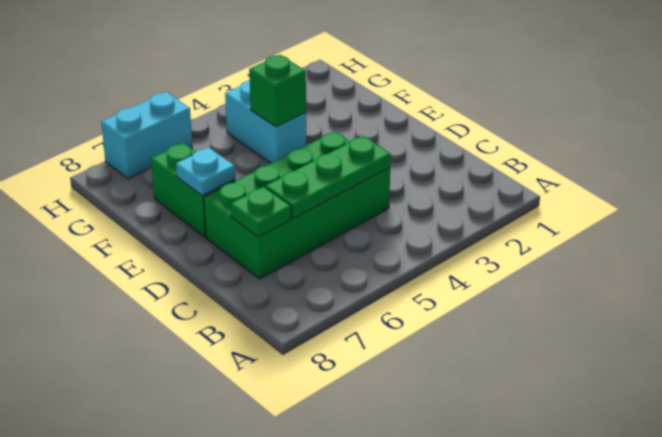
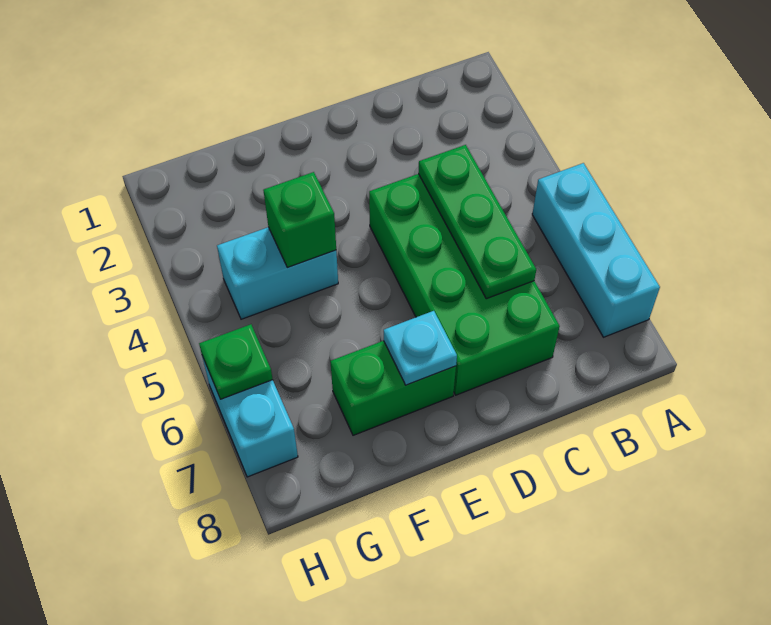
none -> cyan brick A5:A7 level 1
green plate C7 level 2 -> green plate H6 level 2

